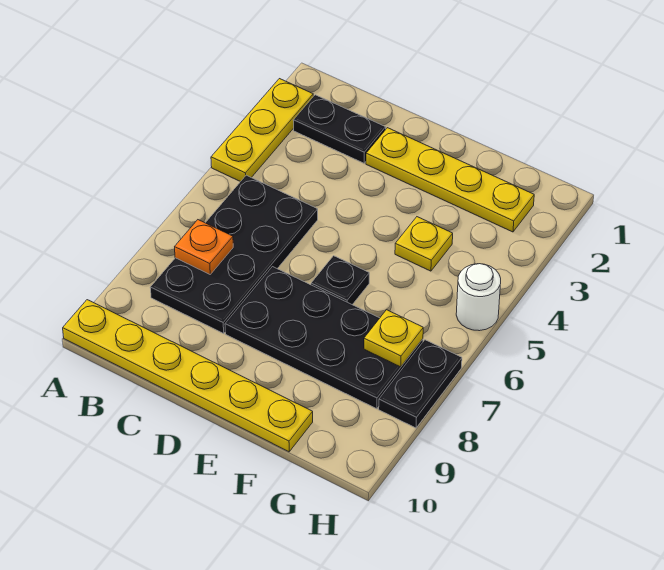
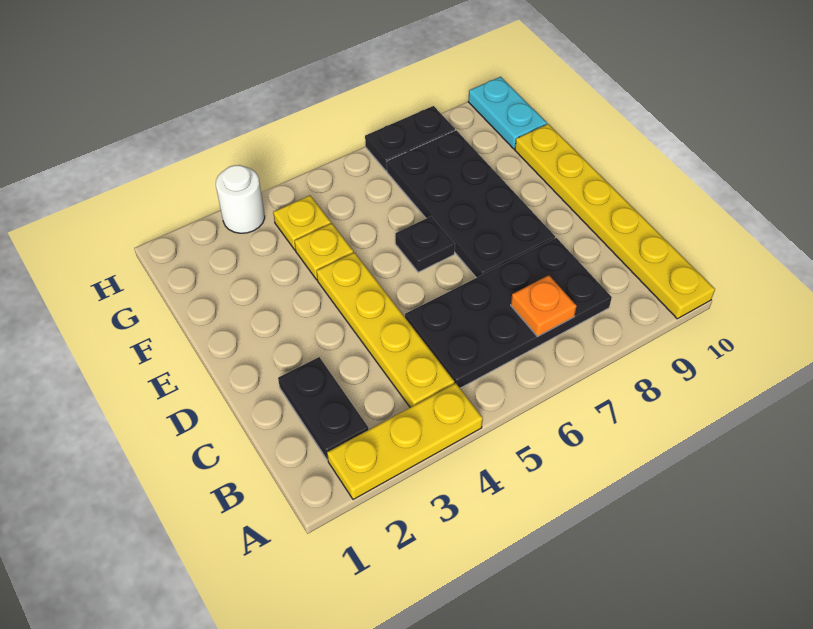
yellow plate D2:G2 level 1 -> yellow plate B4:E4 level 1
yellow plate G7 level 2 -> yellow plate G4 level 1
none -> cyan plate G10:H10 level 1
white round brick H5 level 1 -> white round brick H3 level 1

